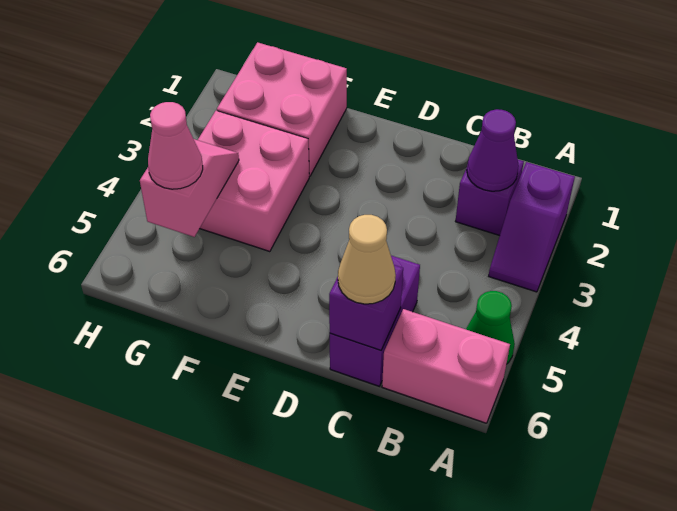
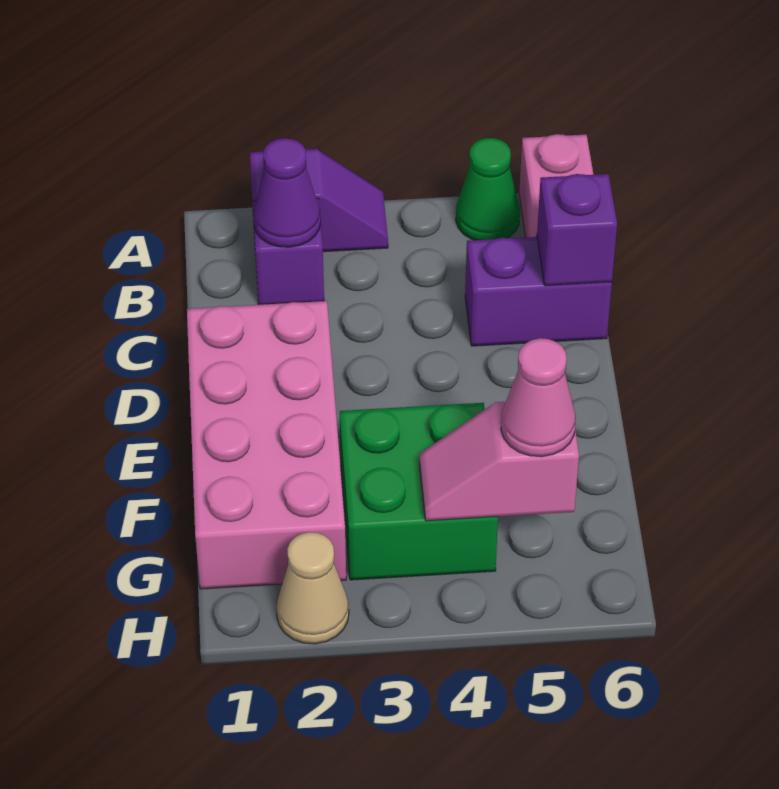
tan cone C6 level 3 -> tan cone H2 level 1
pink brick F1:G2 level 1 -> pink brick D1:G2 level 1
pink brick F3:G4 level 1 -> green brick F3:G4 level 1

